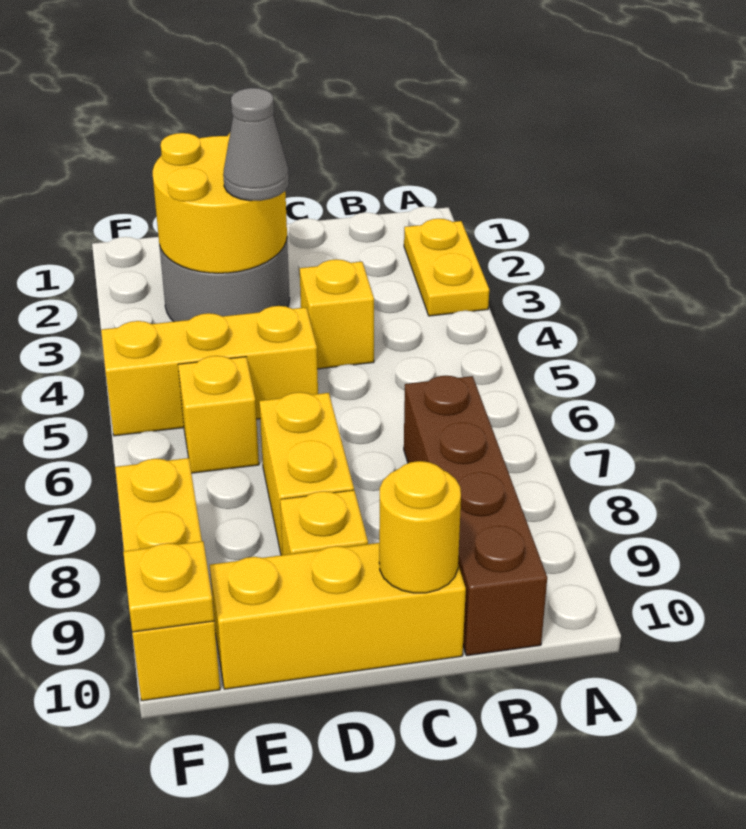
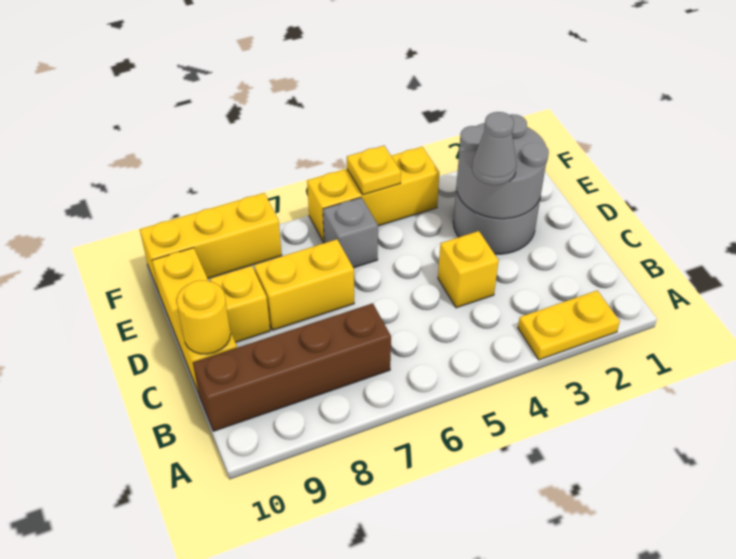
yellow round brick D2:E3 level 2 -> grey round brick D2:E3 level 2
yellow brick D5:F5 level 1 -> yellow brick F4:F6 level 1
yellow brick E6 level 1 -> grey brick E6 level 1
yellow plate F10 level 2 -> yellow plate F5 level 2

